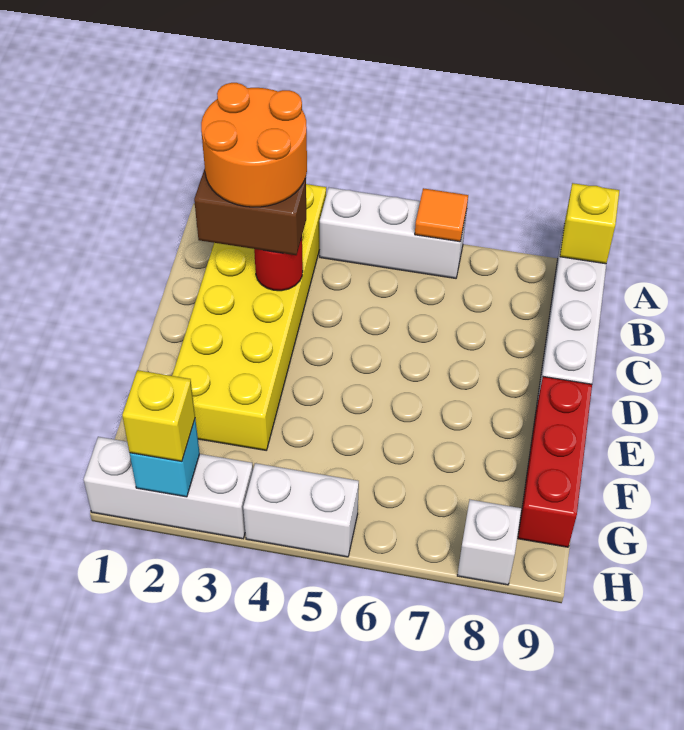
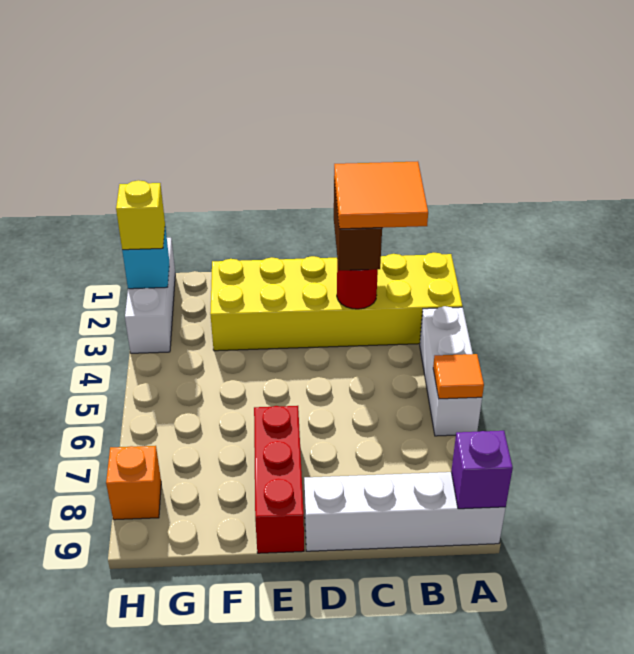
yellow brick A9 level 2 -> purple brick A9 level 2
orange round brick B2:C3 level 4 -> orange tile B2:C3 level 4
red brick E9:G9 level 1 -> red brick E7:E9 level 1
white brick H4:H5 level 1 -> none
white brick H8 level 1 -> orange brick H8 level 1

